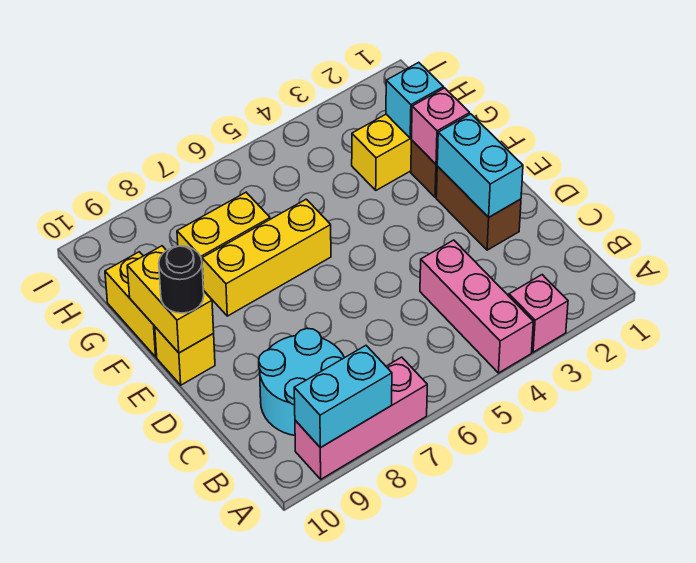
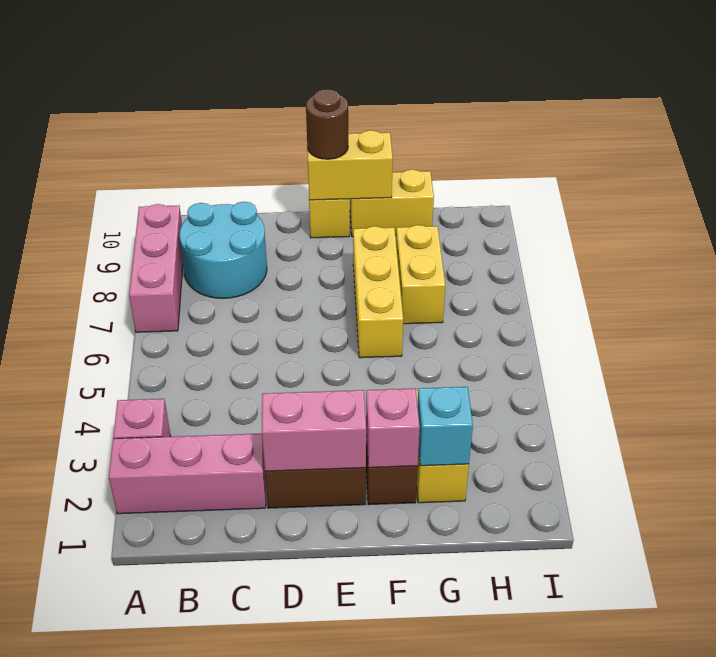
pink brick A4:C4 level 1 -> pink brick A2:C2 level 1
cyan brick A8:A9 level 2 -> none
cyan brick D2:E2 level 2 -> pink brick D2:E2 level 2
black round brick E10 level 3 -> brown round brick E10 level 3

